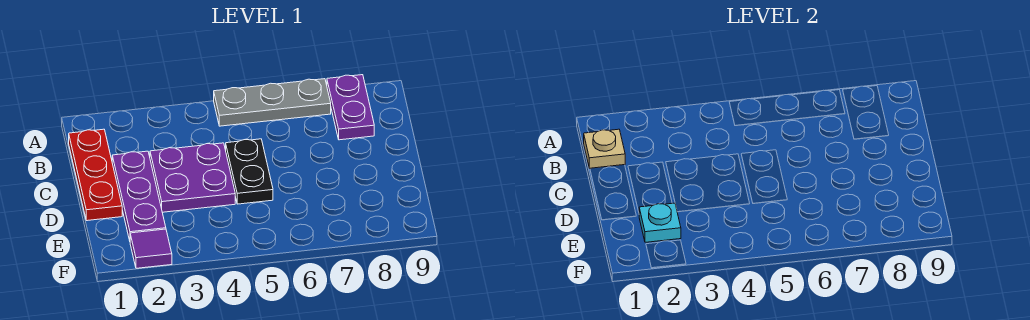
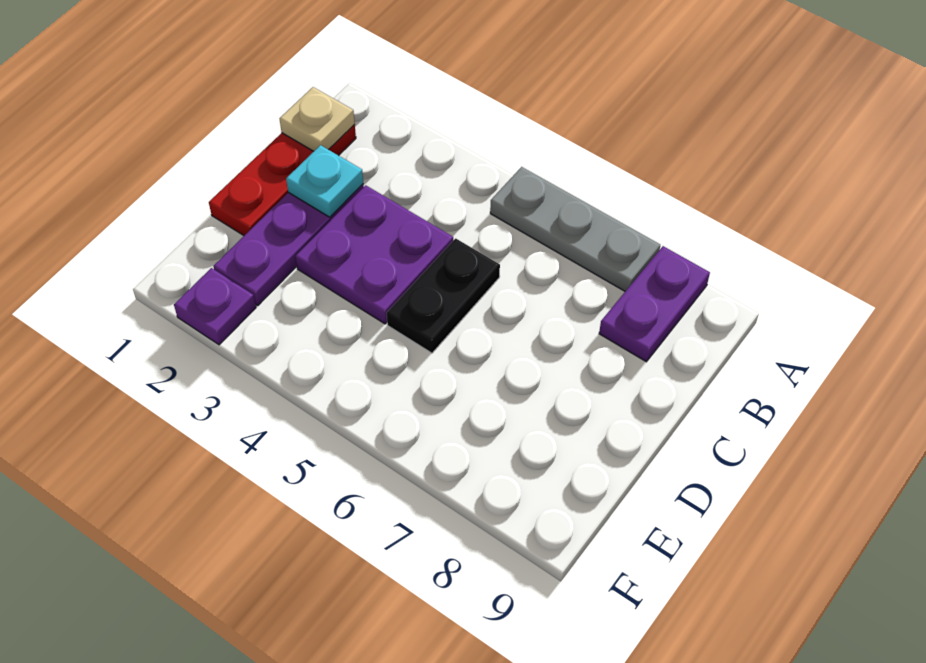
cyan plate E2 level 2 -> cyan plate C2 level 2
purple tile F2 level 1 -> purple plate F2 level 1

